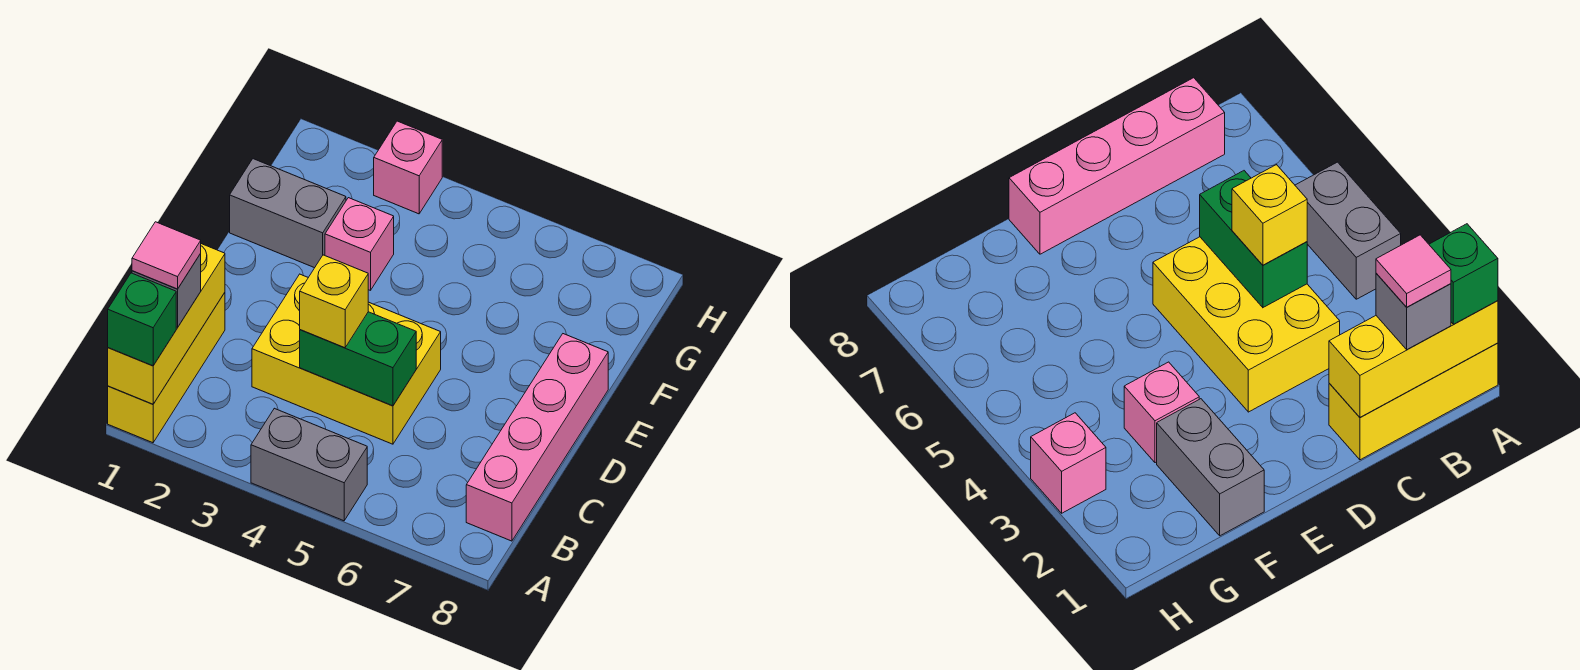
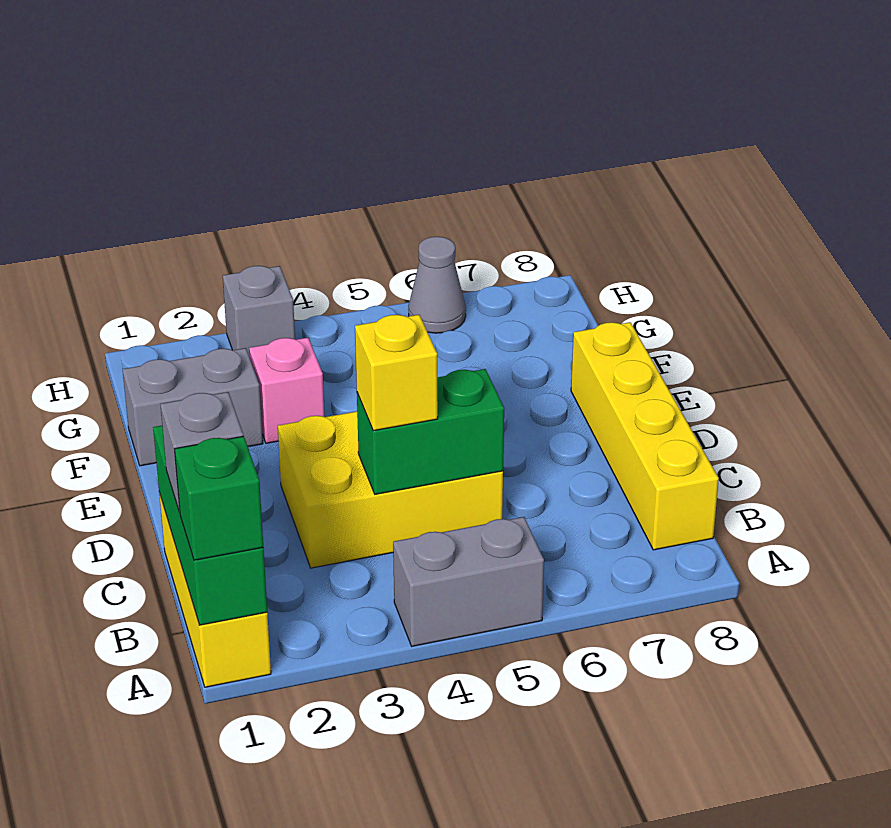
yellow brick A1:C1 level 2 -> green brick A1:C1 level 2
pink tile B1 level 4 -> none
pink brick B8:E8 level 1 -> yellow brick B8:E8 level 1
pink brick H3 level 1 -> grey brick H3 level 1
none -> grey cone H6 level 1

